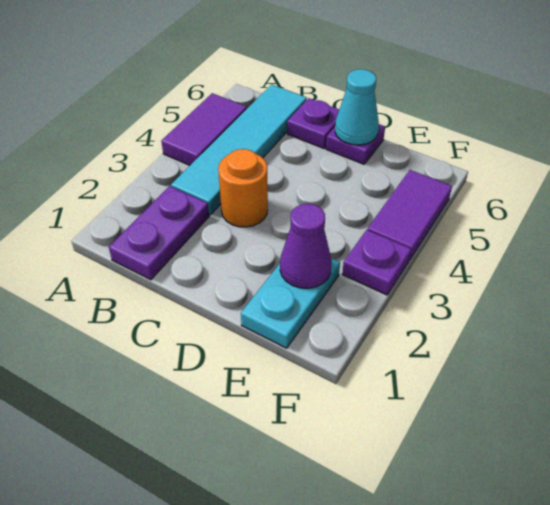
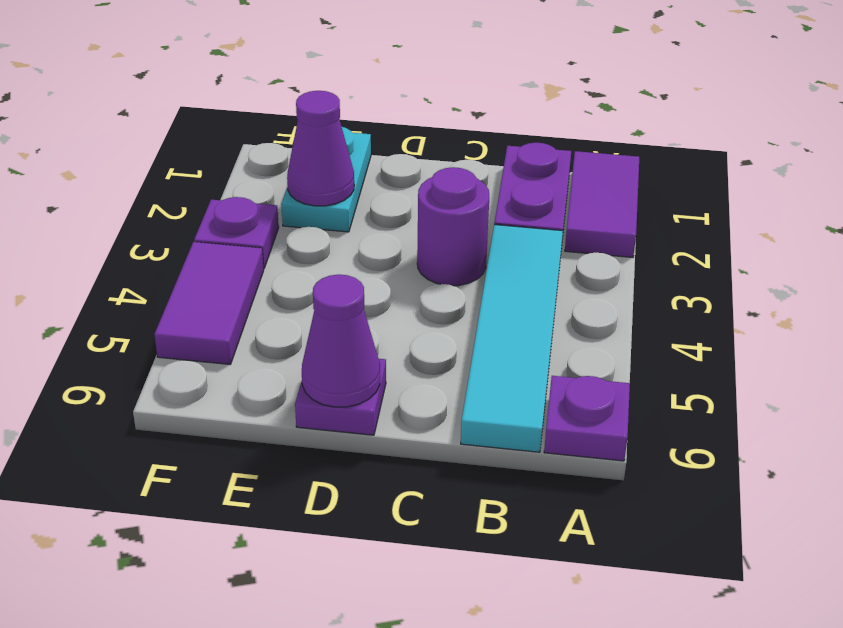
purple tile A4:A5 level 1 -> purple tile A1:A2 level 1
orange round brick C3 level 1 -> purple round brick C3 level 1
purple plate C6 level 1 -> purple plate A6 level 1
cyan cone D6 level 2 -> purple cone D6 level 2

